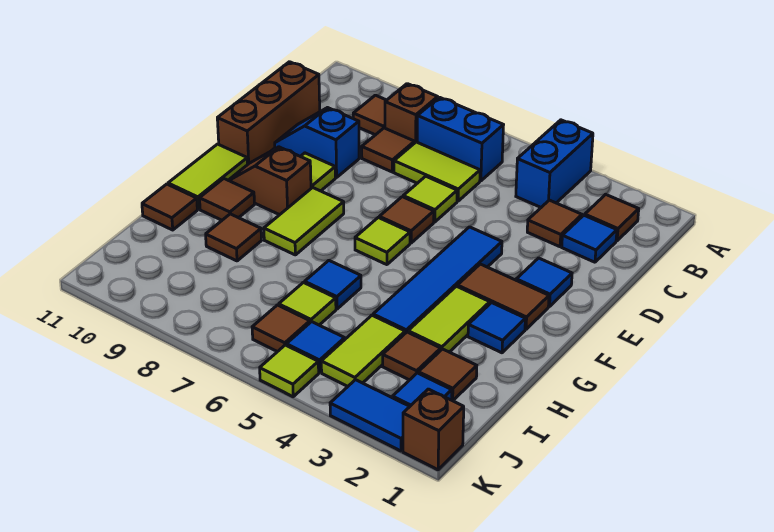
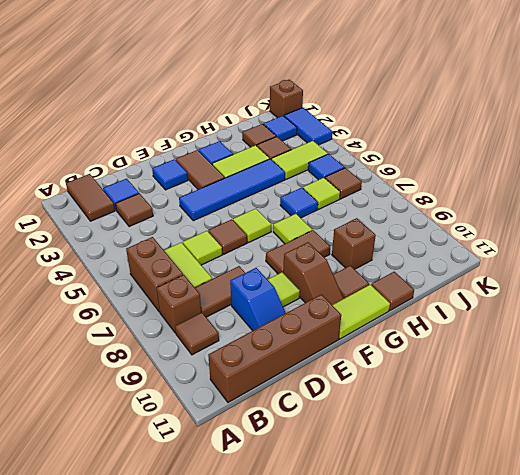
blue brick A4:B4 level 1 -> none
brown tile B2 level 1 -> brown tile B1:B2 level 1
blue brick B6:B7 level 1 -> brown brick B6:B7 level 1
brown tile C8 level 1 -> brown tile C8:D8 level 1
brown brick C11:E11 level 1 -> brown brick B11:E11 level 1
lime tile F8:G8 level 1 -> brown tile F8:G8 level 1
brown tile H9 level 1 -> brown brick H9 level 1
lime tile K5 level 1 -> lime tile G7 level 1

